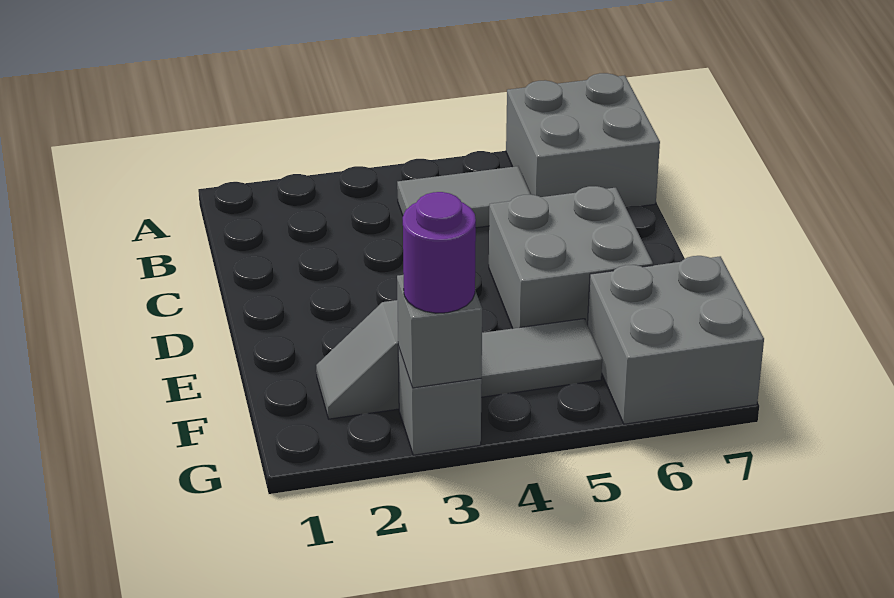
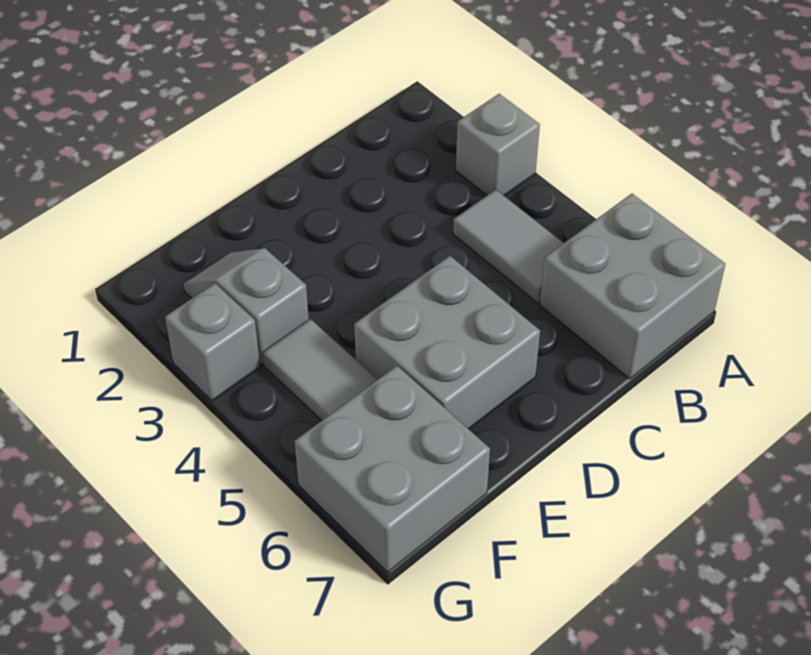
grey brick G3 level 2 -> grey brick A3 level 1
purple round brick G3 level 3 -> none

